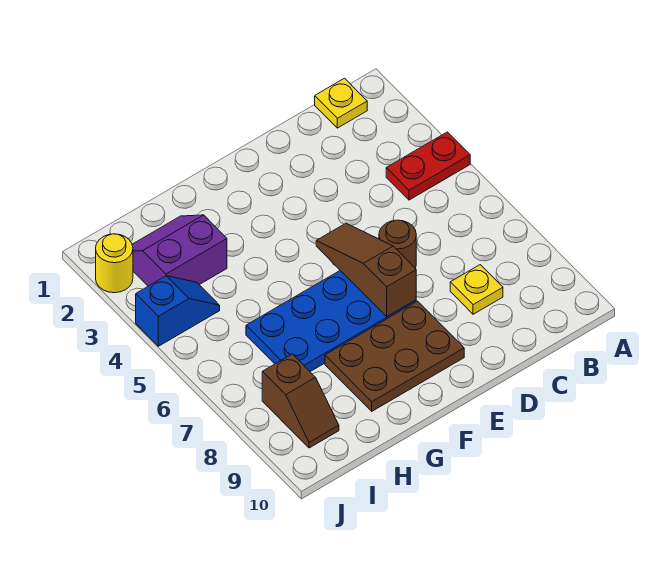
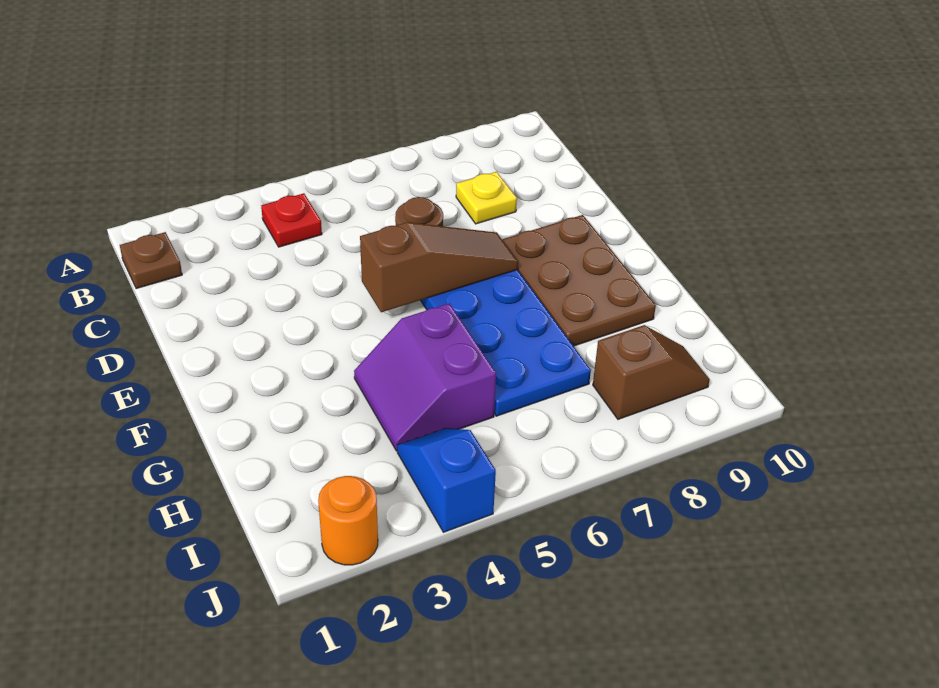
red plate A4:B4 level 1 -> red plate B4 level 1
yellow plate B1 level 1 -> brown plate B1 level 1
brown slope E5:E7 level 2 top 7 -> brown slope E5:E7 level 2 top 5
purple slope H2:I3 level 1 top 3 -> purple slope G4:H5 level 1 top 5
yellow round brick J2 level 1 -> orange round brick J2 level 1

